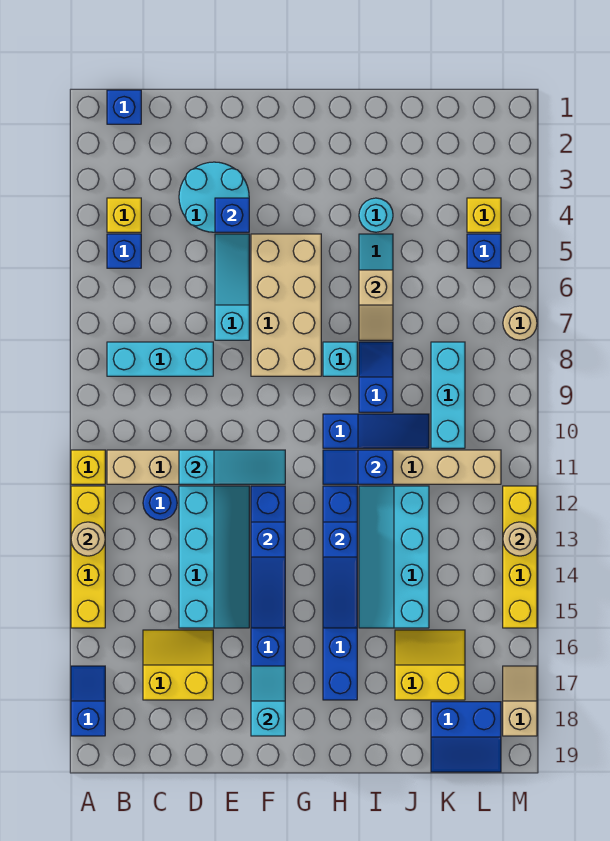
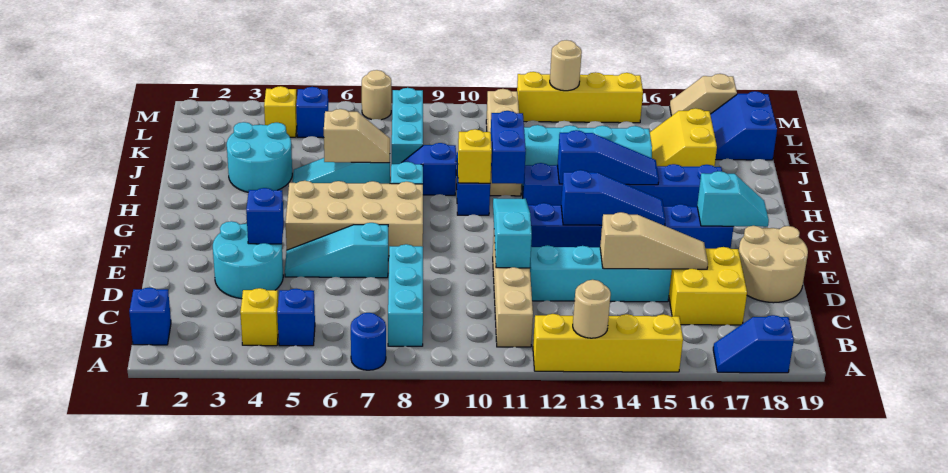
yellow brick A11 level 1 -> yellow brick H10 level 2
blue round brick C12 level 1 -> blue round brick A7 level 1
yellow slope C16:D17 level 1 top 17 -> yellow brick C16:D17 level 1
none -> tan slope D14:D16 level 2 top 14
none -> tan round brick D18:E19 level 1
cyan slope F17:F18 level 2 top 18 -> cyan slope F17:F18 level 2 top 17
blue slope H11:I11 level 2 top I -> blue brick H11:I11 level 2
cyan round brick I4 level 1 -> cyan round brick I3:J4 level 1
cyan brick K8:K10 level 1 -> cyan brick J8:L8 level 1
blue slope K18:L19 level 1 top 18 -> blue slope K18:L19 level 1 top 19

